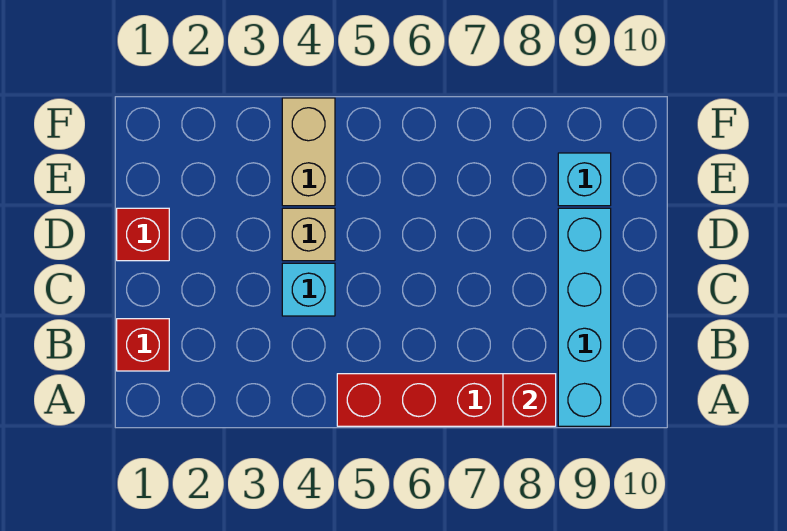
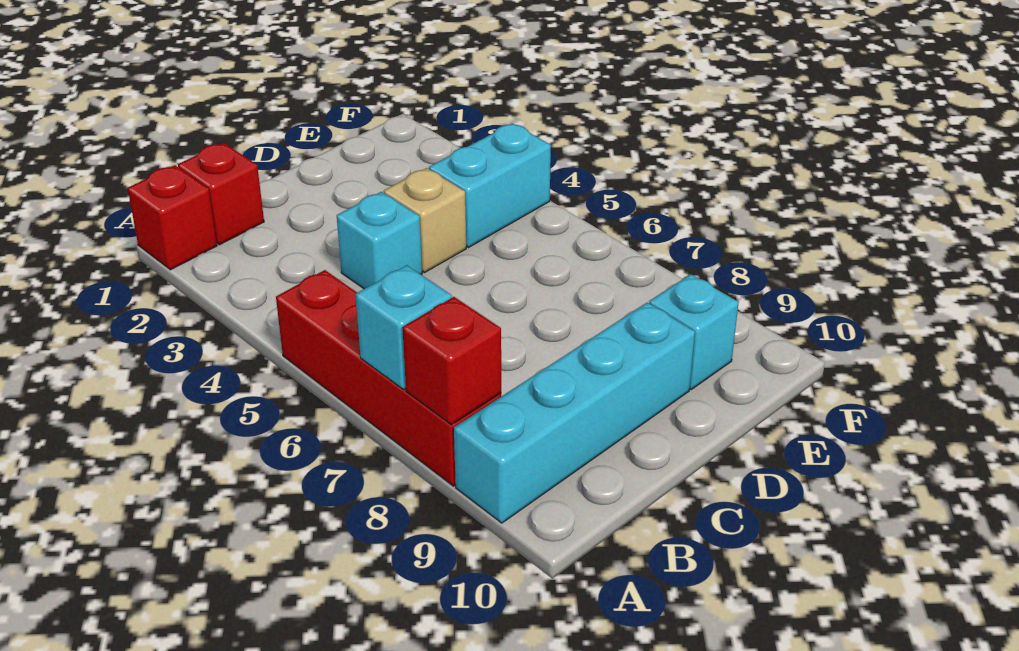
none -> cyan brick A7 level 2
red brick D1 level 1 -> red brick A1 level 1
tan brick E4:F4 level 1 -> cyan brick E4:F4 level 1

